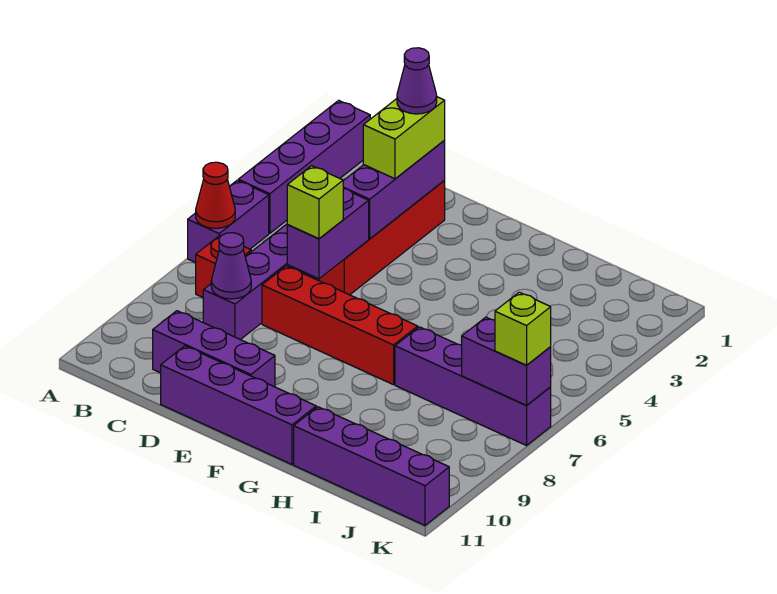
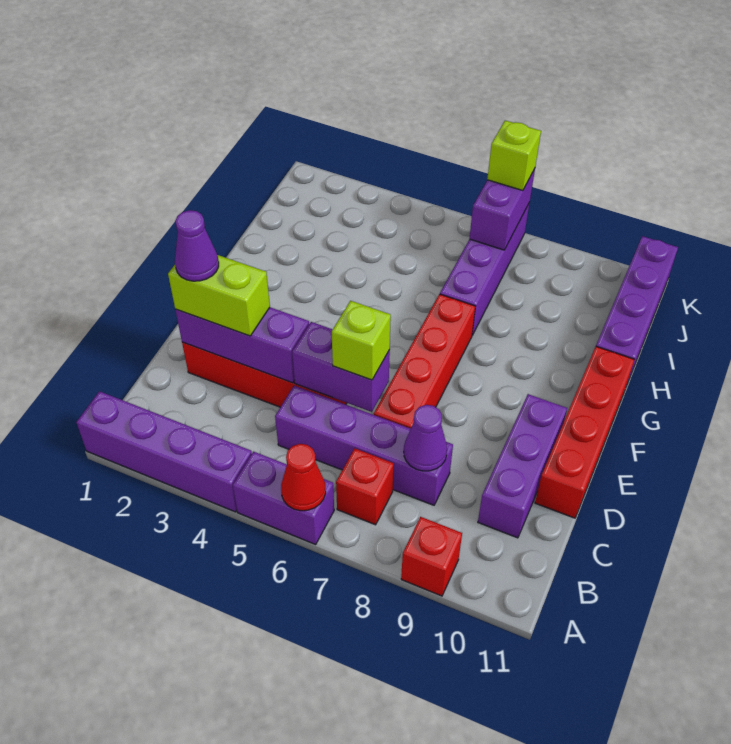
none -> red brick A9 level 1
purple brick D11:G11 level 1 -> red brick D11:G11 level 1

